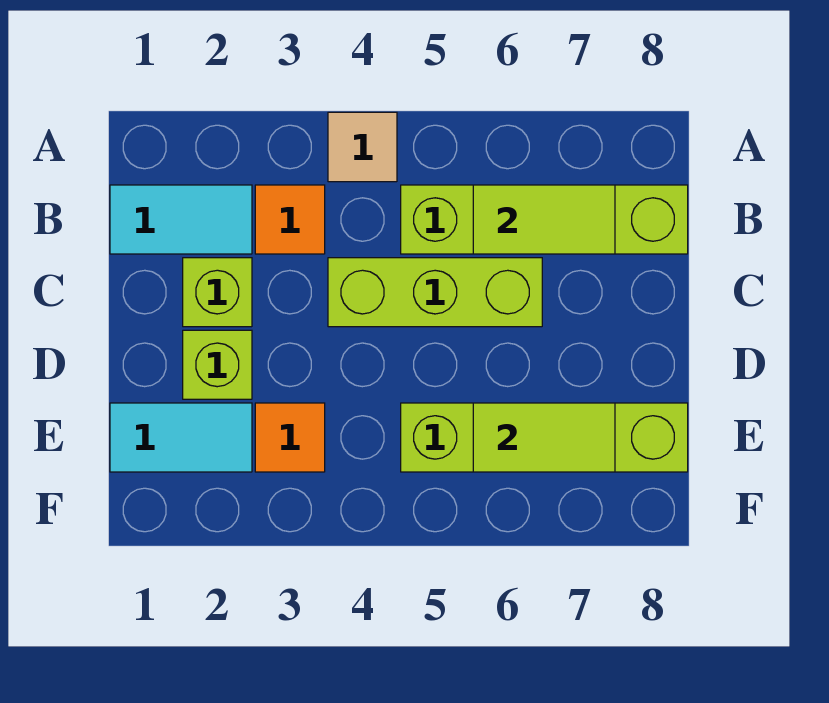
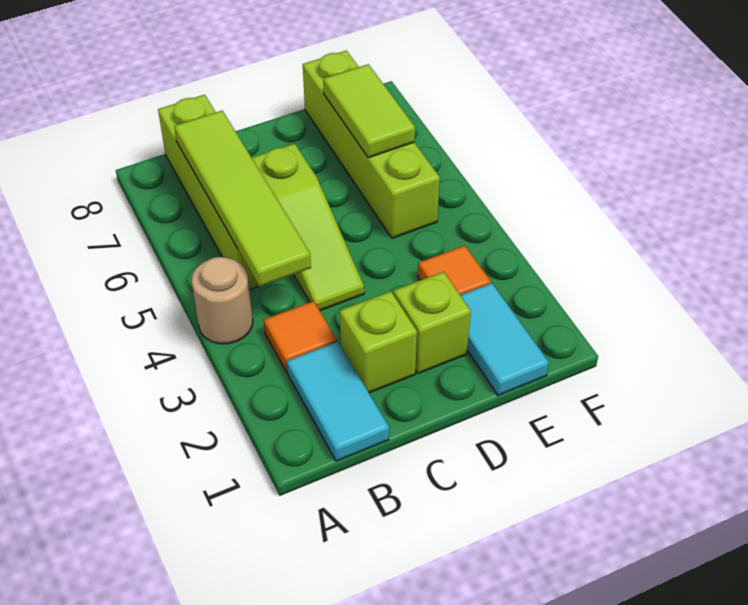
tan tile A4 level 1 -> tan round brick A4 level 1
lime tile B6:B7 level 2 -> lime tile B4:B7 level 2
lime brick C4:C6 level 1 -> lime slope C4:C6 level 1 top 6

